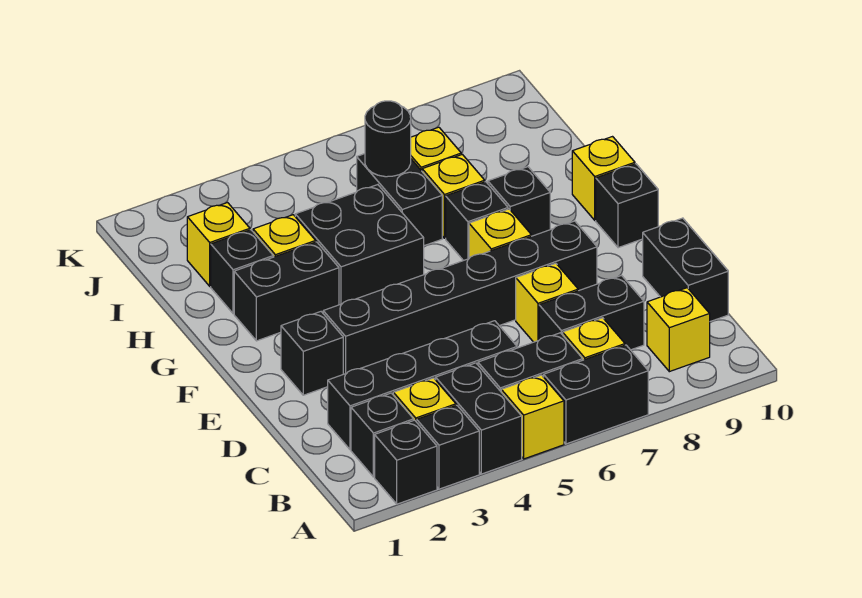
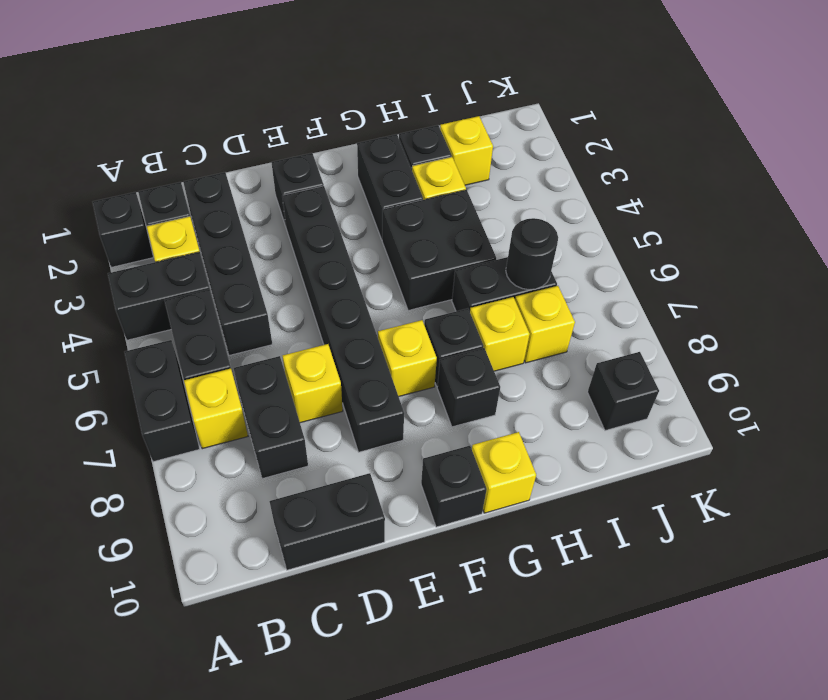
black brick A3 level 1 -> black brick J9 level 1
yellow brick A5 level 1 -> none
yellow brick B9 level 1 -> none

